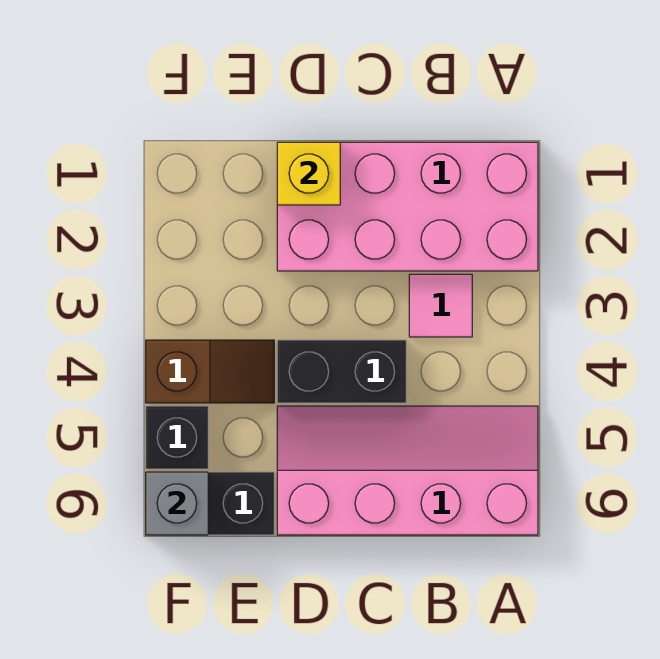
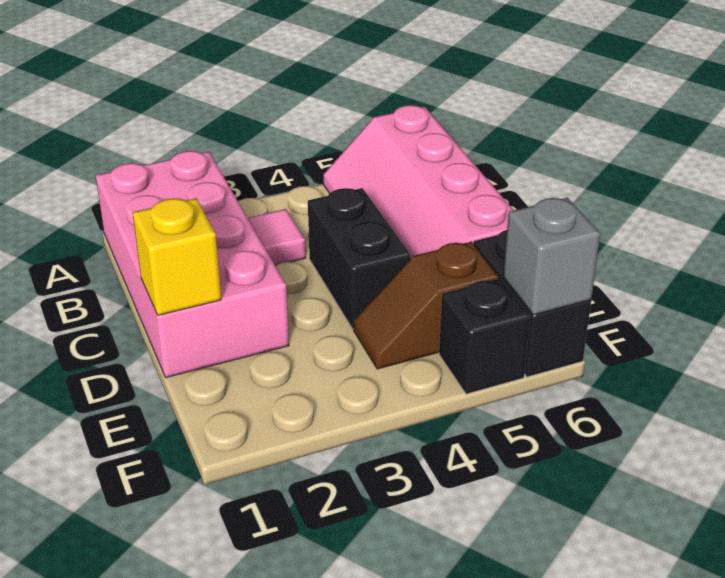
brown slope E4:F4 level 1 top F -> brown slope E4:E5 level 1 top 5

